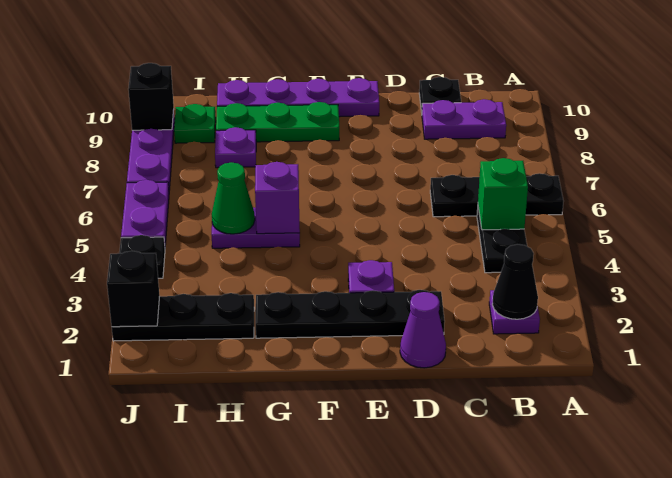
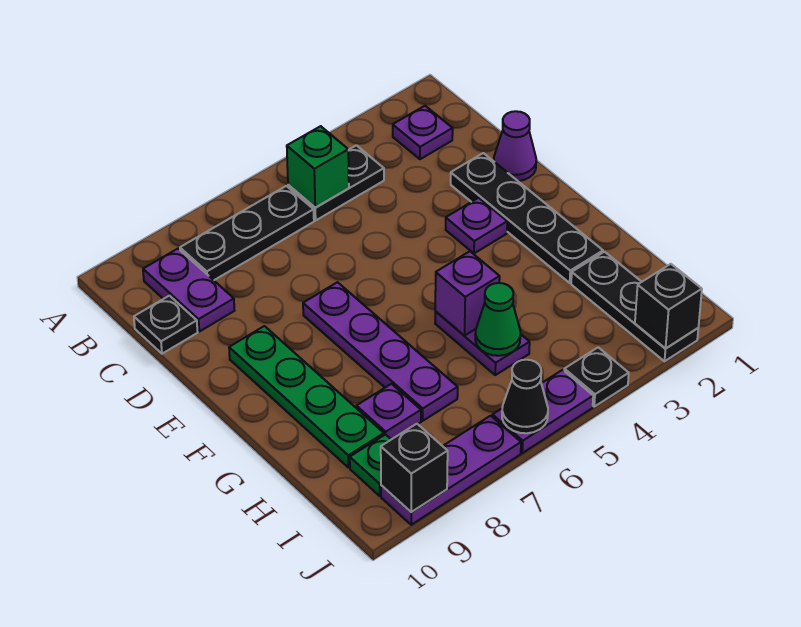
black plate A6:C6 level 1 -> black plate B6:B8 level 1
black cone B2 level 2 -> black cone J6 level 2
purple plate E10:H10 level 1 -> purple plate E7:H7 level 1
green plate F9:H9 level 1 -> green plate E9:H9 level 1

